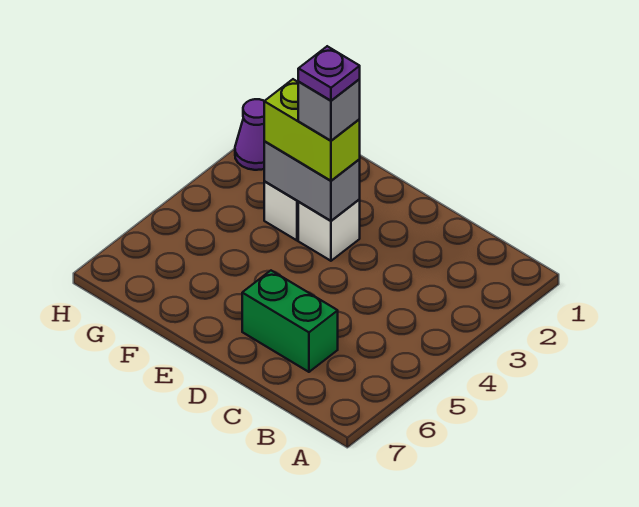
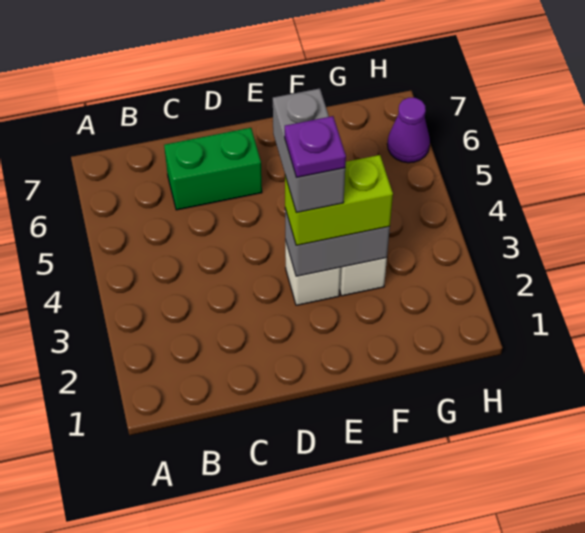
grey brick E3 level 4 -> grey brick E3:E4 level 4
purple cone H2 level 1 -> purple cone H6 level 1

